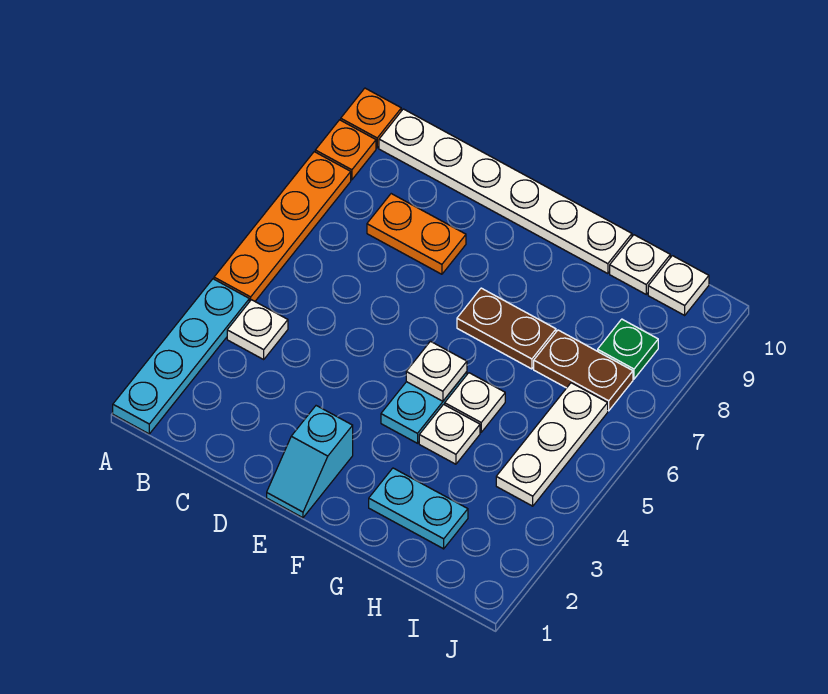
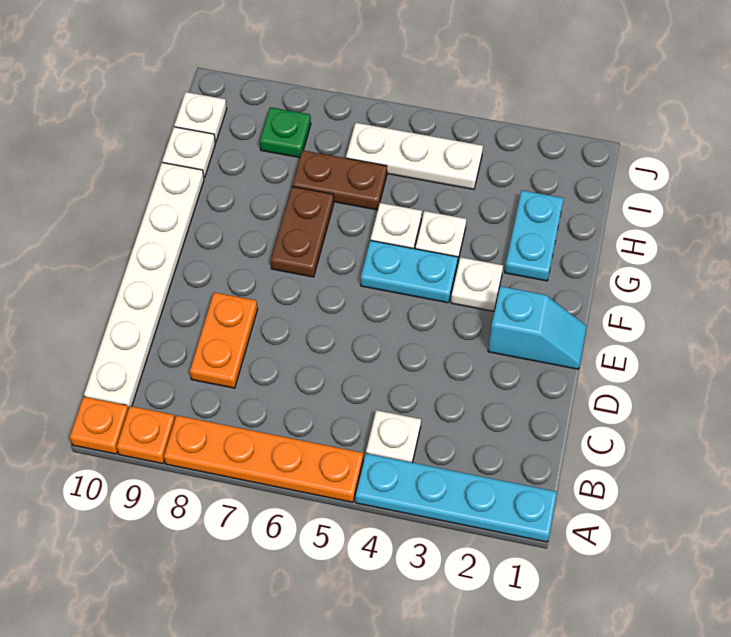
white plate F5 level 2 -> white plate F3 level 1
brown plate H7:I7 level 1 -> brown plate H6:H7 level 1

